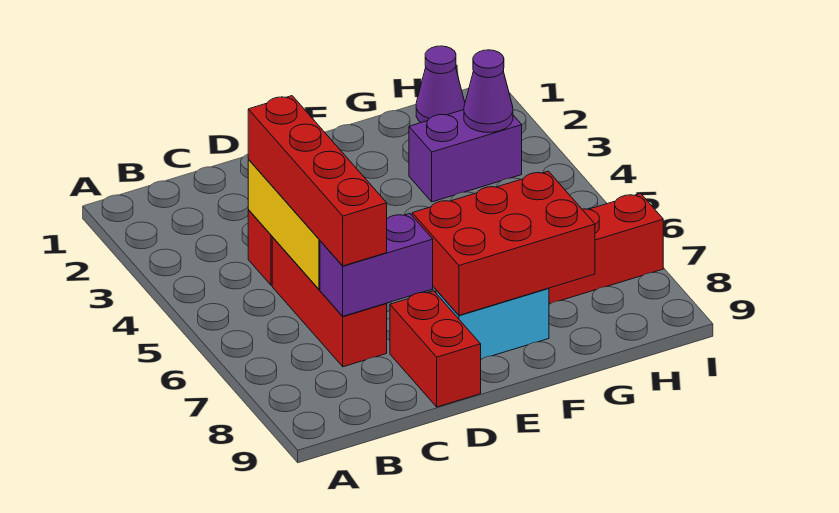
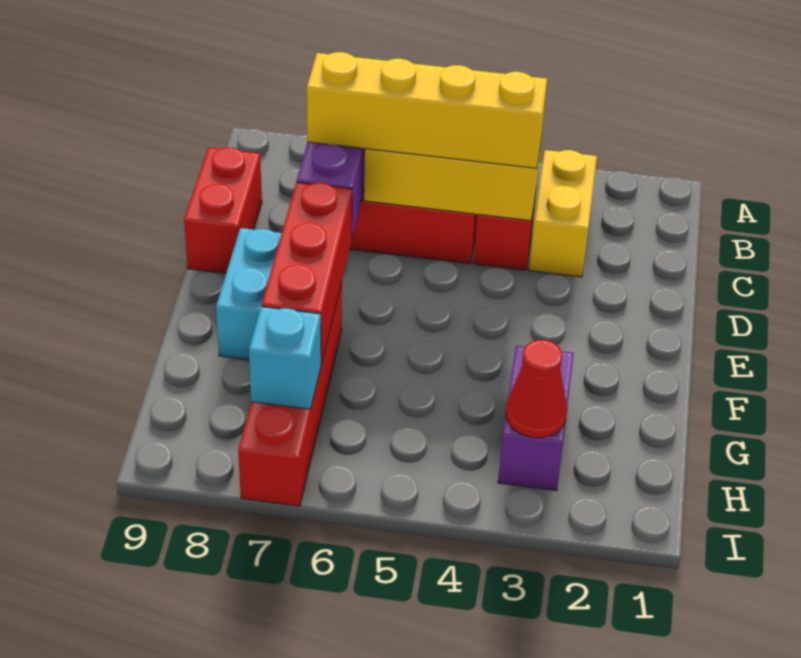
none -> yellow brick B3:C3 level 1
red brick C4:C7 level 3 -> yellow brick C4:C7 level 3
red brick D8:D9 level 1 -> red brick C9:D9 level 1
red brick E7:G8 level 2 -> red brick E7:G7 level 2
purple cone H1 level 1 -> none
purple cone H3 level 2 -> red cone H3 level 2
none -> cyan brick H7 level 2

